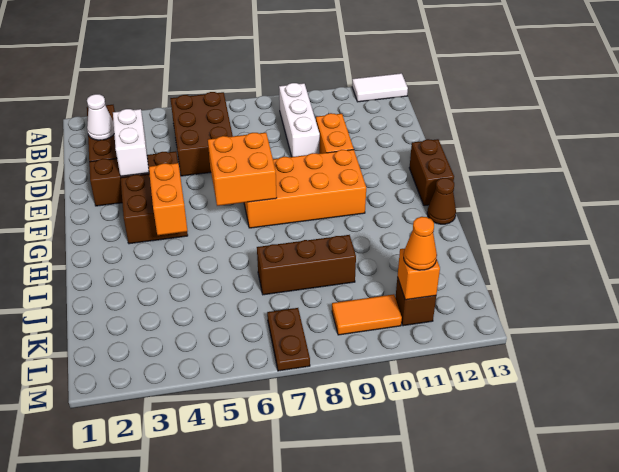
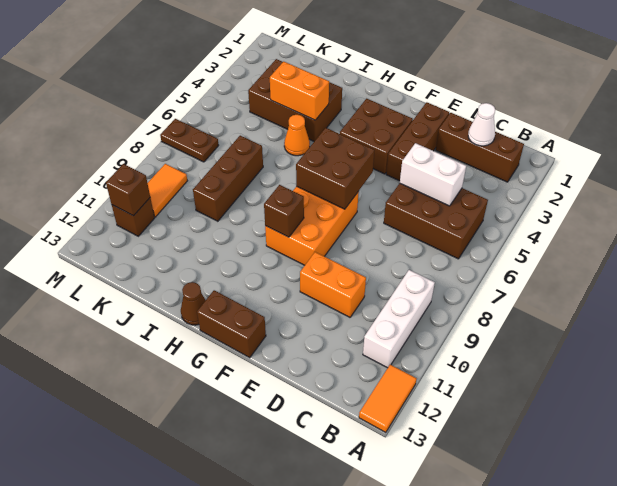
white tile A12:A13 level 1 -> orange tile A12:A13 level 1
white brick B9:D9 level 1 -> white brick B9:B11 level 1
white brick D3:E3 level 2 -> white brick C5:D5 level 2
orange brick F6:G7 level 2 -> brown brick F6:G7 level 2
orange brick F7:G10 level 1 -> orange brick F7:G9 level 1
orange brick G4:H4 level 2 -> orange brick I4:J4 level 2
none -> brown brick G9 level 2
none -> brown brick I3:K4 level 1
orange brick L11 level 2 -> brown brick L11 level 2
orange cone L11 level 3 -> orange cone I5 level 1

